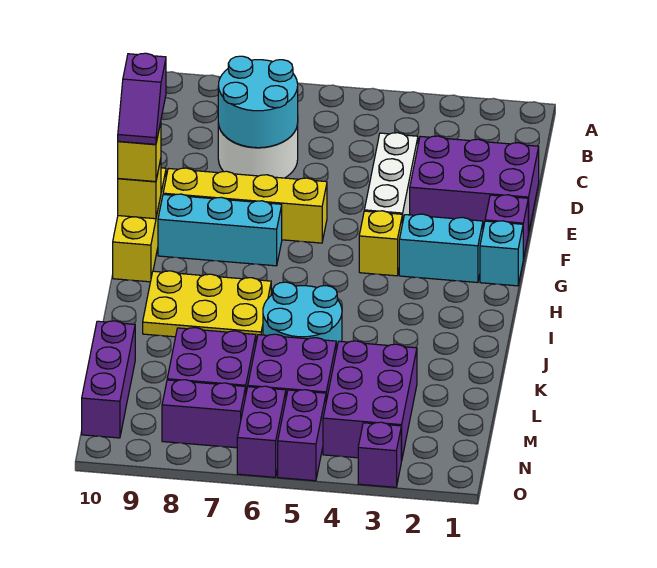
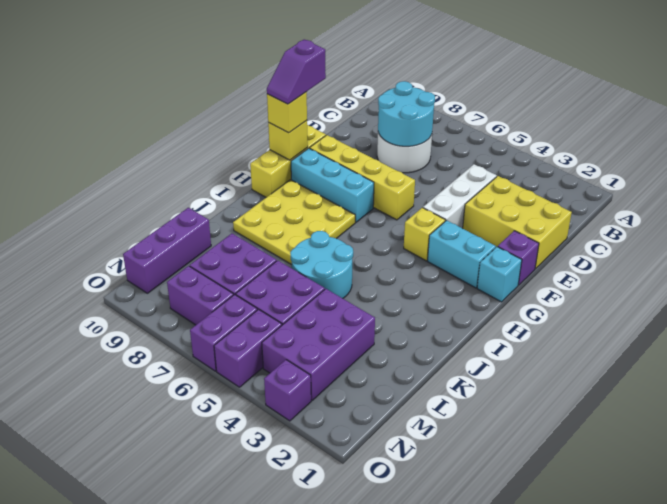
purple brick D1:E3 level 1 -> yellow brick D1:E3 level 1
yellow plate I7:J9 level 1 -> yellow plate H7:J9 level 1

